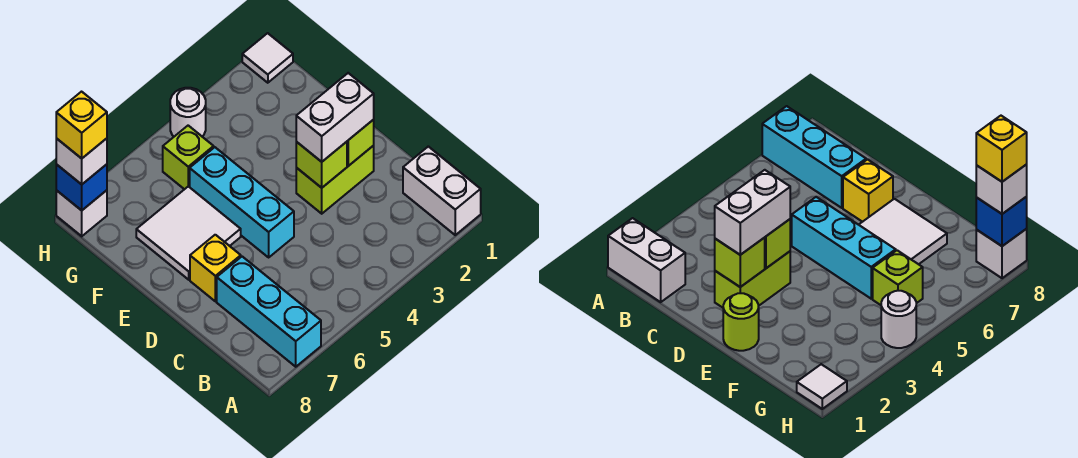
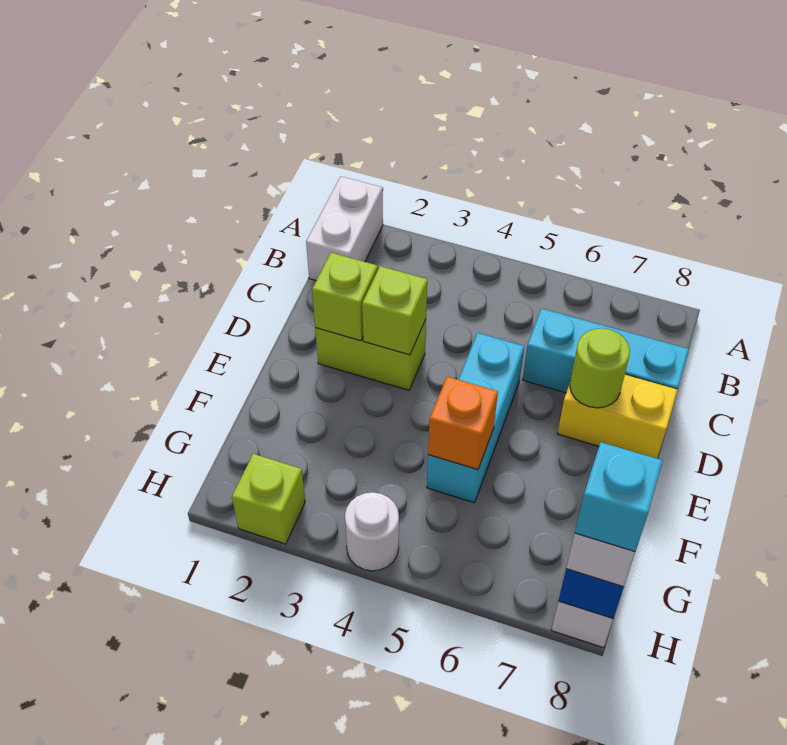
cyan brick A7:C7 level 1 -> cyan brick C6:C8 level 1
white brick D2:D3 level 3 -> none
yellow brick D7 level 1 -> yellow brick D7:D8 level 1
lime round brick E1 level 1 -> lime round brick D7 level 2
white tile E6:F7 level 1 -> none
none -> orange brick F5 level 2
lime brick G5 level 1 -> lime brick H2 level 1
white tile H1 level 1 -> none
yellow brick H8 level 4 -> cyan brick H8 level 4

